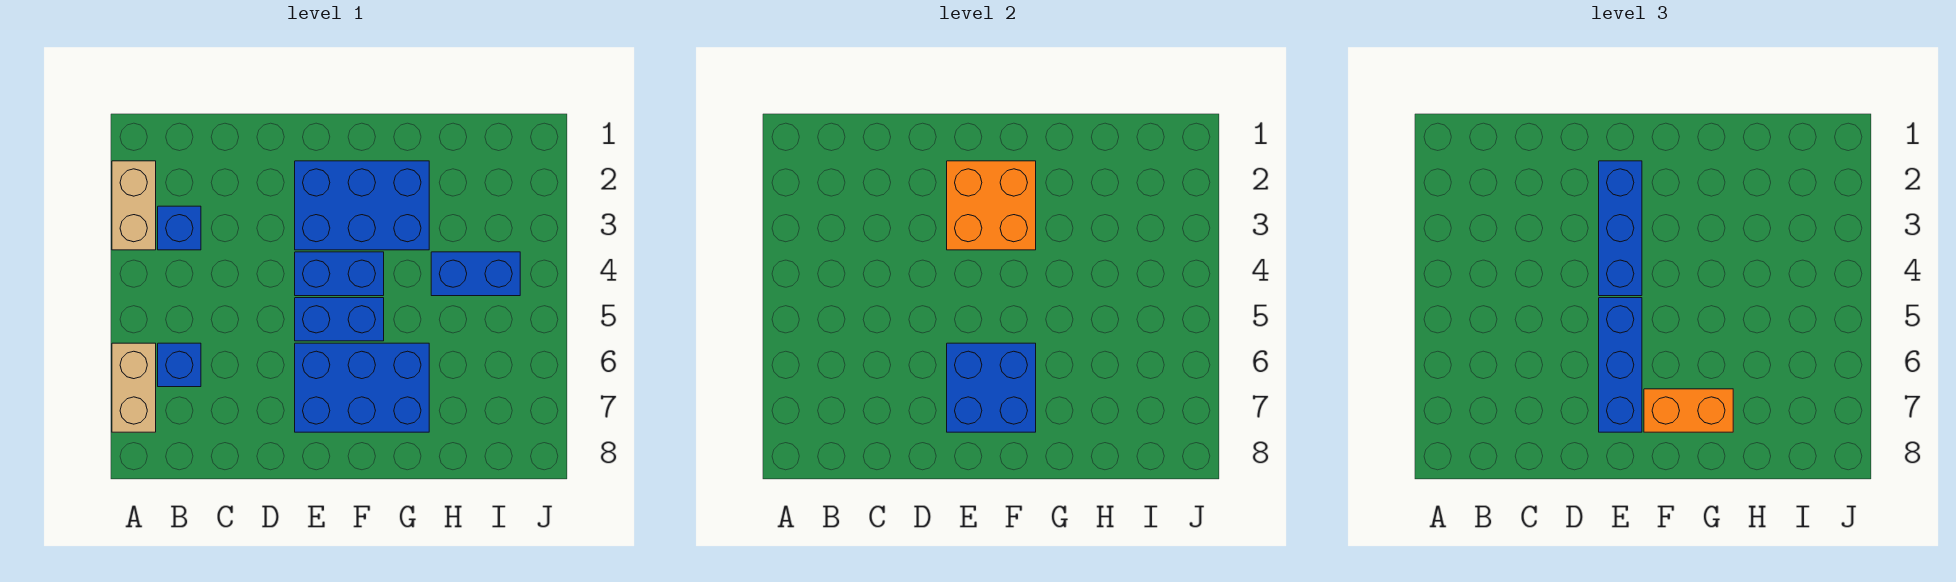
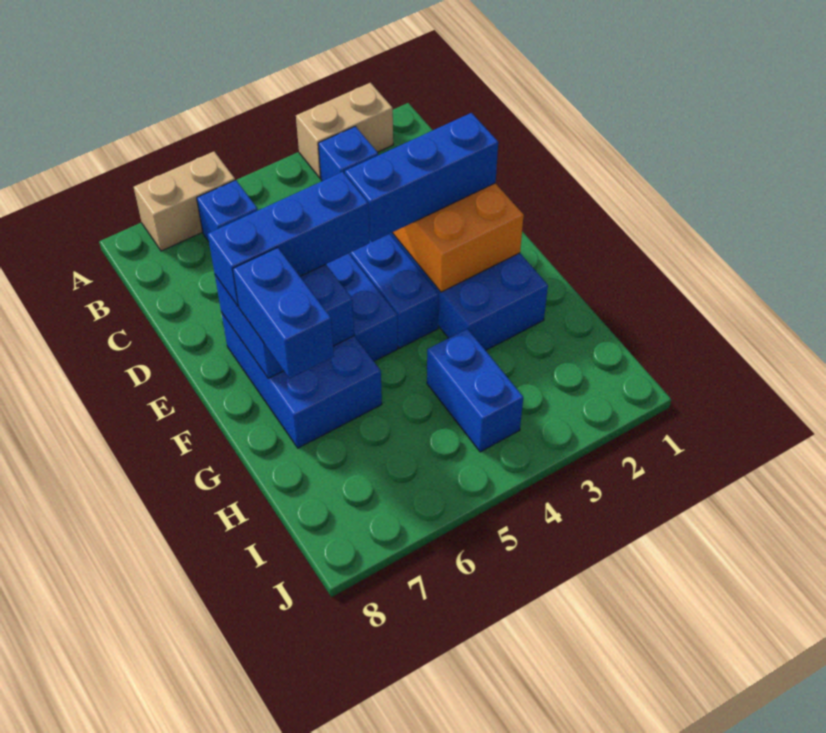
orange brick F7:G7 level 3 -> blue brick F7:G7 level 3

